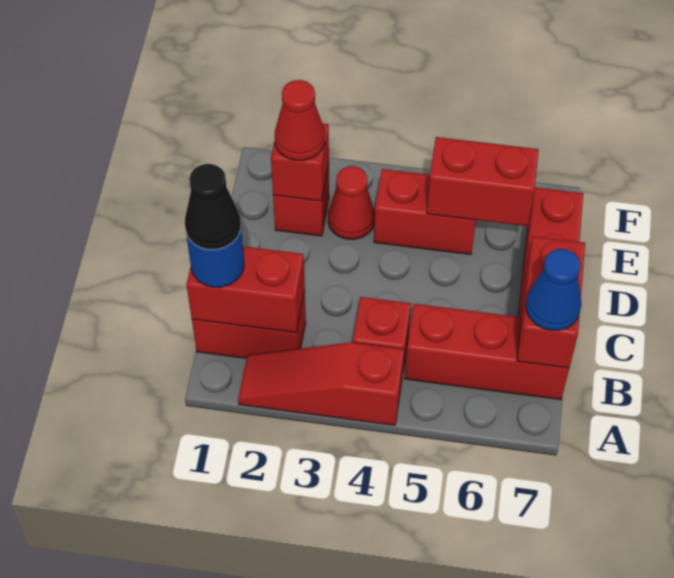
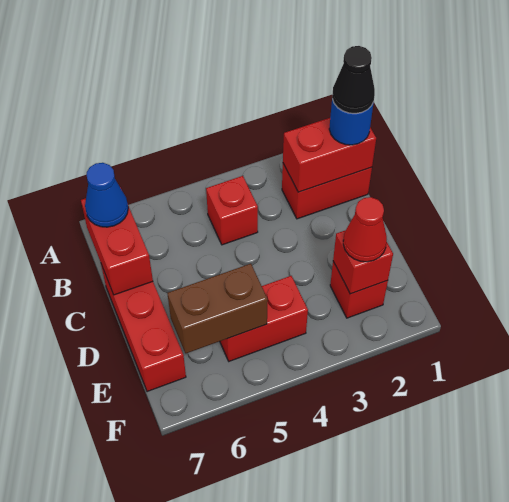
red slope A2:A4 level 1 top 4 -> none
red brick B5:B7 level 1 -> none
red cone E3 level 1 -> none
red brick E5:E6 level 2 -> brown brick E5:E6 level 2

